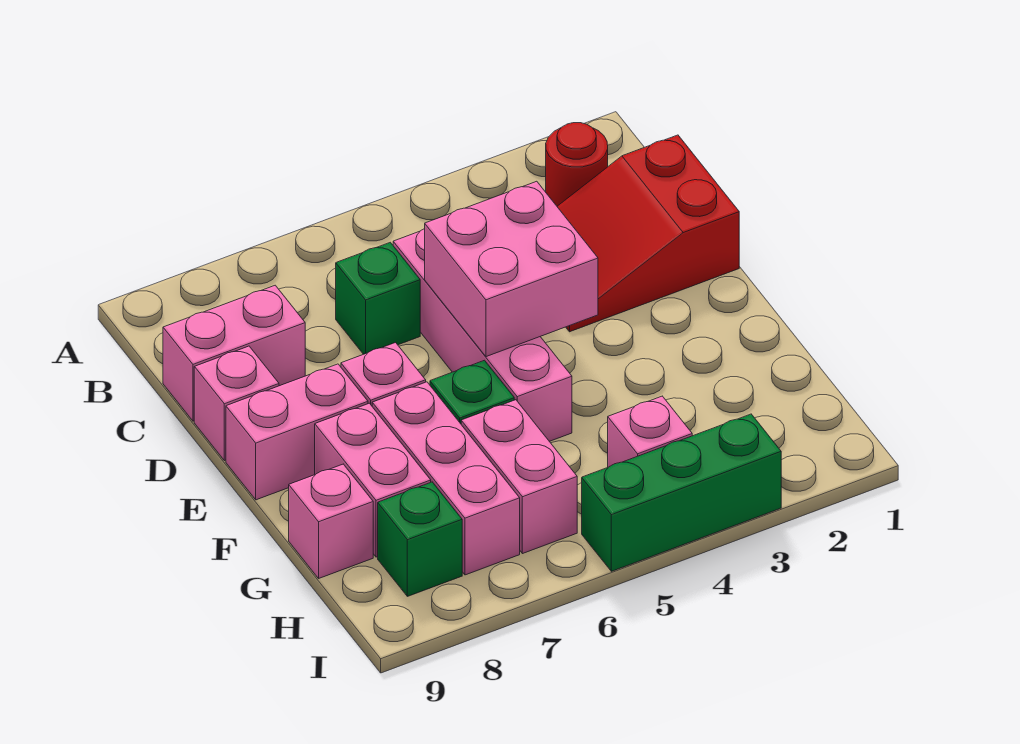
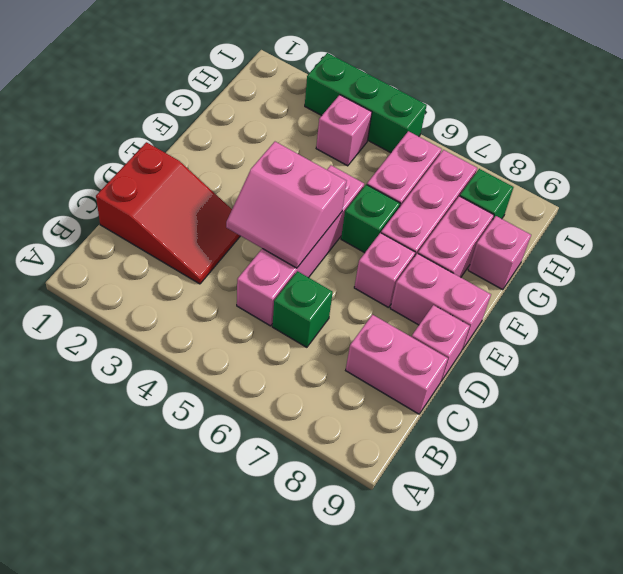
red round brick B2 level 1 -> none
pink brick D4:E5 level 2 -> pink slope D4:E5 level 2 top E

